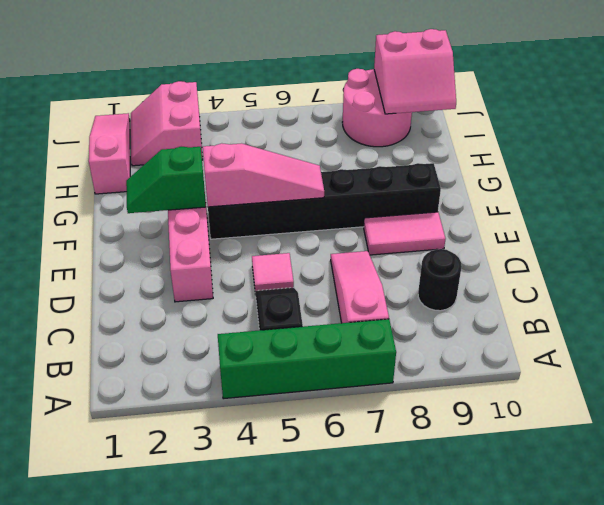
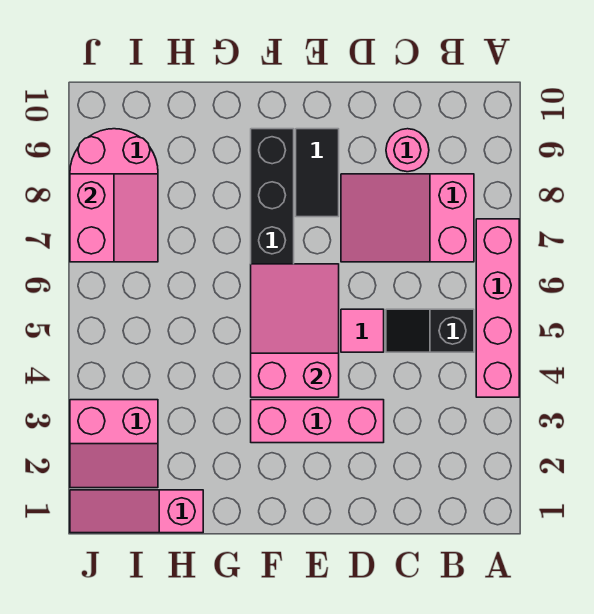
green brick A4:A7 level 1 -> pink brick A4:A7 level 1
pink slope B7:D7 level 1 top B -> pink slope B7:D8 level 1 top B
black round brick C9 level 1 -> pink round brick C9 level 1
pink tile E8:E9 level 1 -> black tile E8:E9 level 1
green slope F2:F3 level 2 top 3 -> none
pink slope F4:F6 level 2 top 4 -> pink slope E4:F6 level 2 top 4
pink slope I9:J10 level 2 top J -> pink slope I7:J8 level 2 top J

